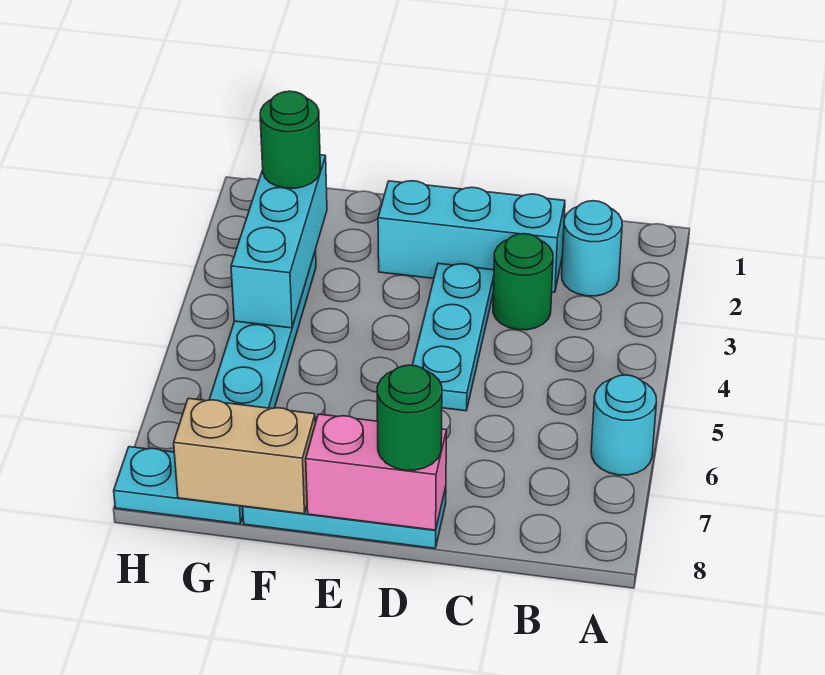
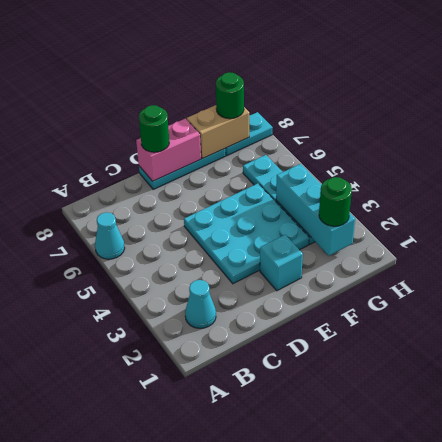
cyan round brick A6 level 1 -> cyan cone A6 level 1
cyan round brick B2 level 1 -> cyan cone B2 level 1
cyan brick C2:E2 level 1 -> cyan brick E2 level 1
green round brick C3 level 1 -> green round brick G8 level 3
cyan plate D3:D5 level 1 -> cyan plate D3:F5 level 1

